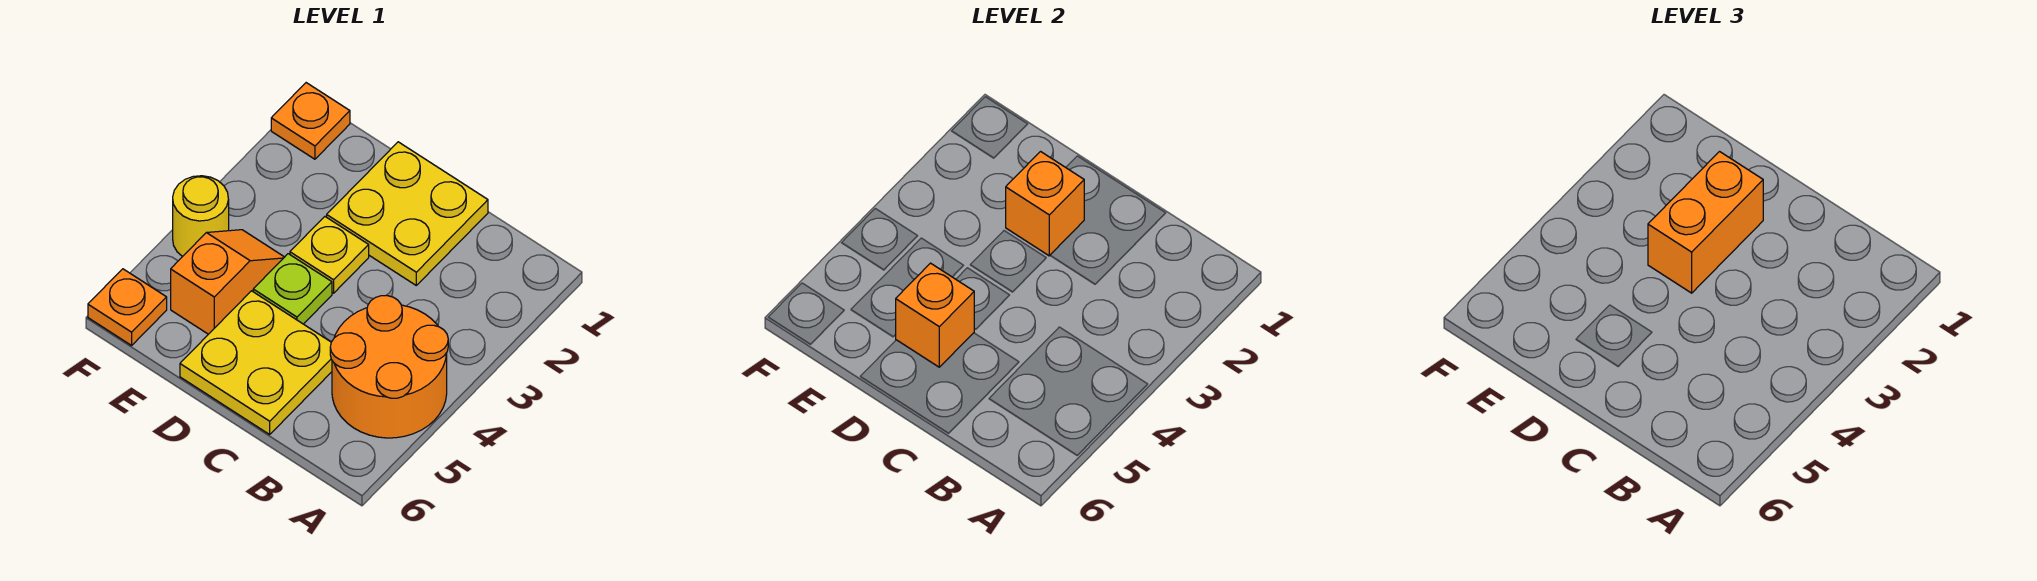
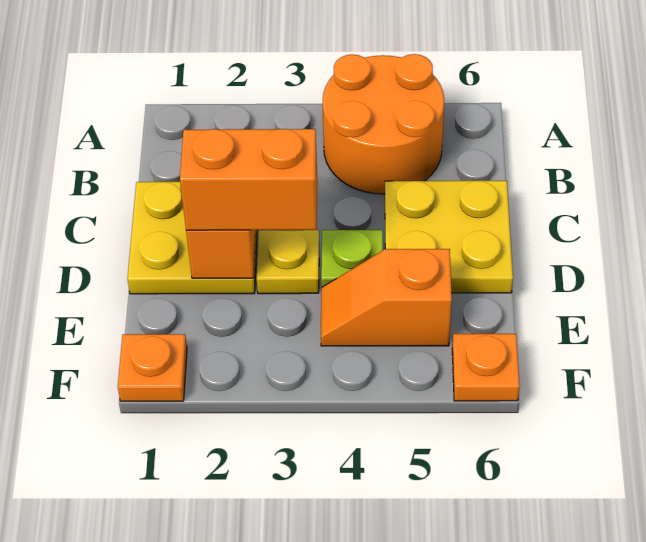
orange brick D5 level 2 -> none
yellow round brick F4 level 1 -> none

